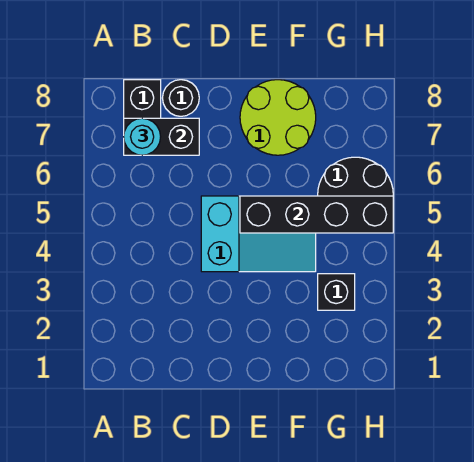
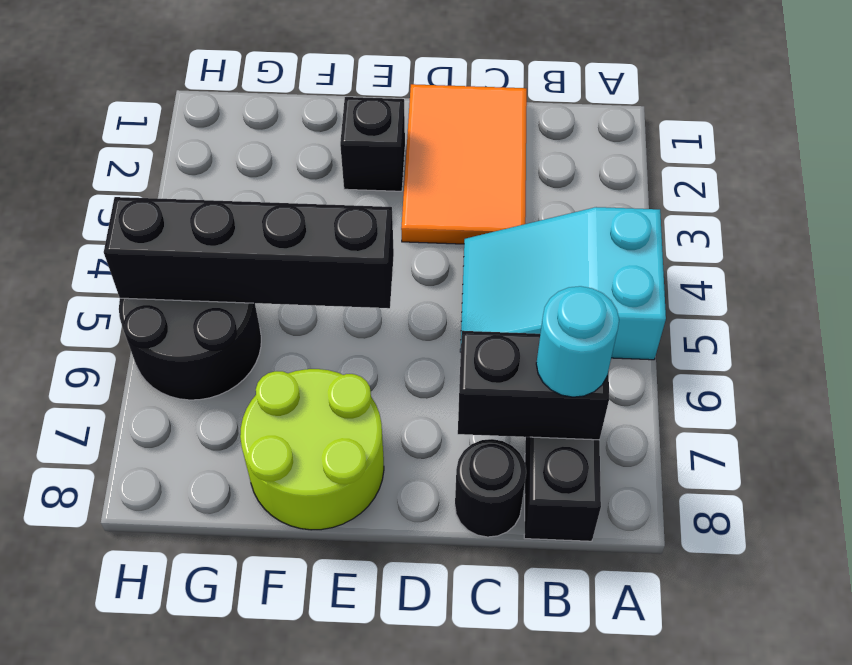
none -> orange tile C1:D3 level 1
cyan slope D4:F5 level 1 top D -> cyan slope A4:C5 level 1 top A
black brick G3 level 1 -> black brick E2 level 1

